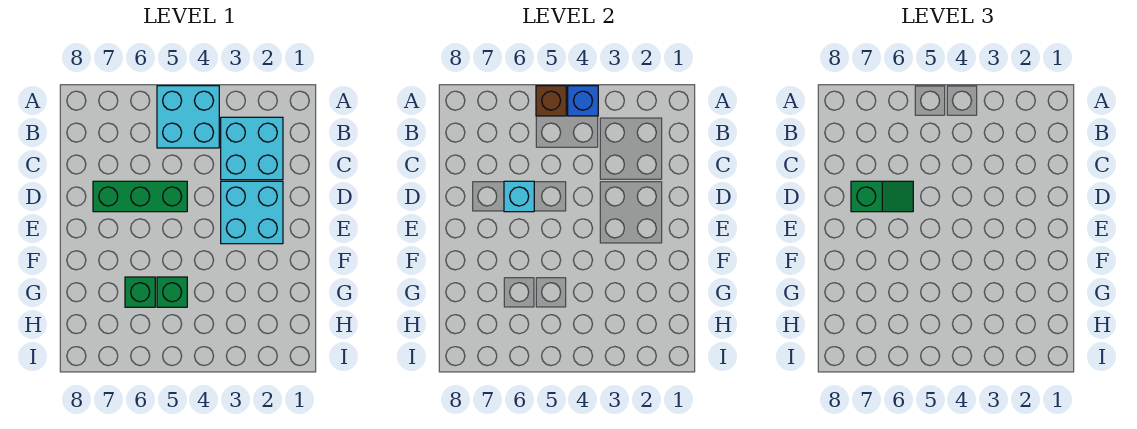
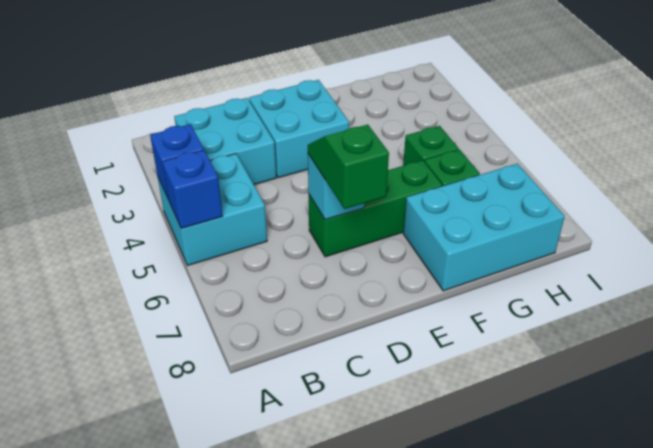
brown brick A5 level 2 -> blue brick A5 level 2
green brick D5:D7 level 1 -> green brick D6:F6 level 1
none -> cyan brick F7:H8 level 1

